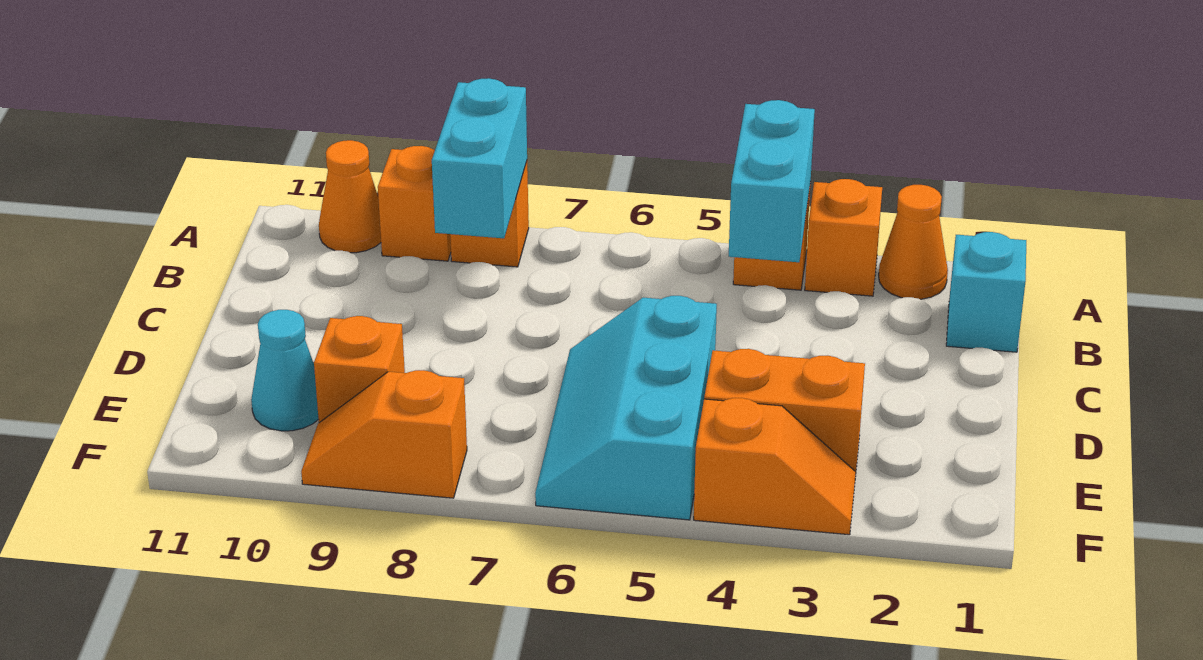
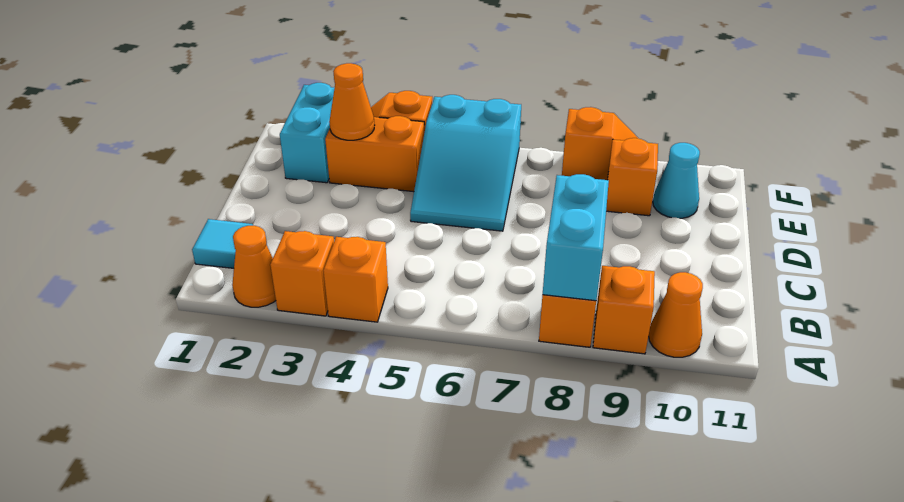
cyan brick A4:B4 level 2 -> cyan brick E2:F2 level 1
cyan brick B1 level 1 -> cyan tile B1 level 1
cyan slope D5:F6 level 1 top 5 -> cyan slope D5:F6 level 1 top F
none -> orange cone E3 level 2

